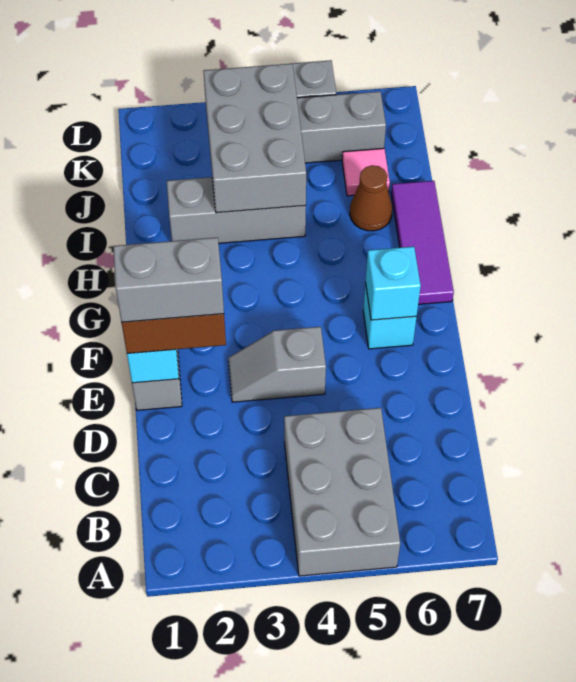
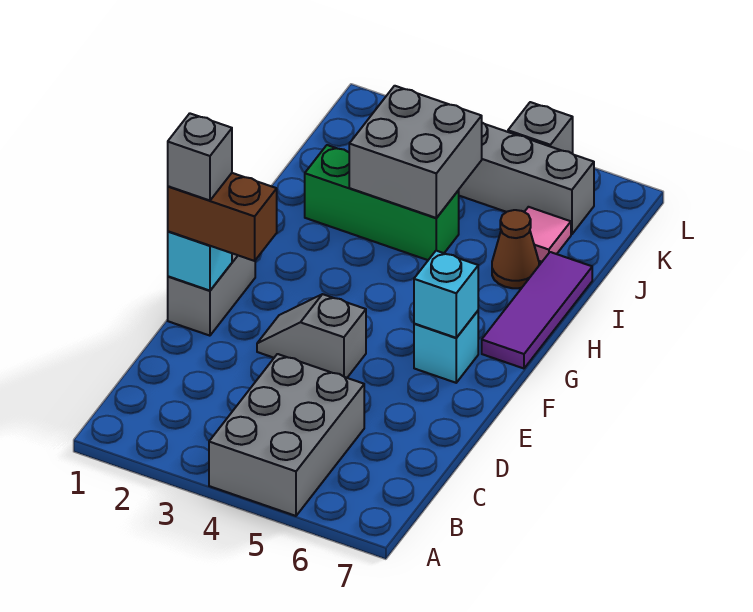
grey brick E1:E2 level 4 -> grey brick E1 level 4
grey brick I2:I4 level 1 -> green brick I2:I4 level 1
grey brick I3:K4 level 2 -> grey brick I3:J4 level 2

